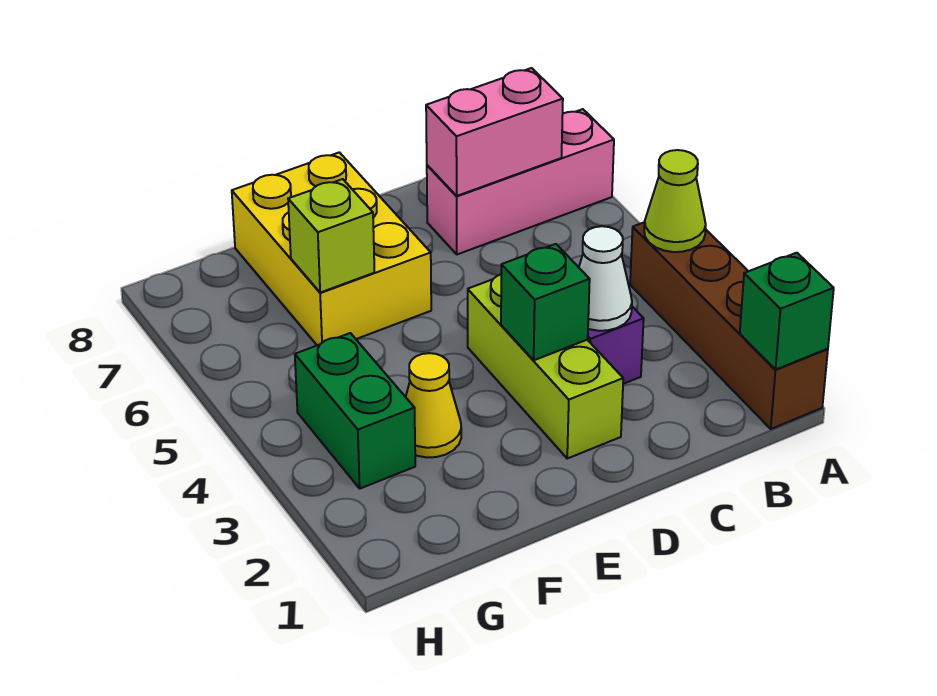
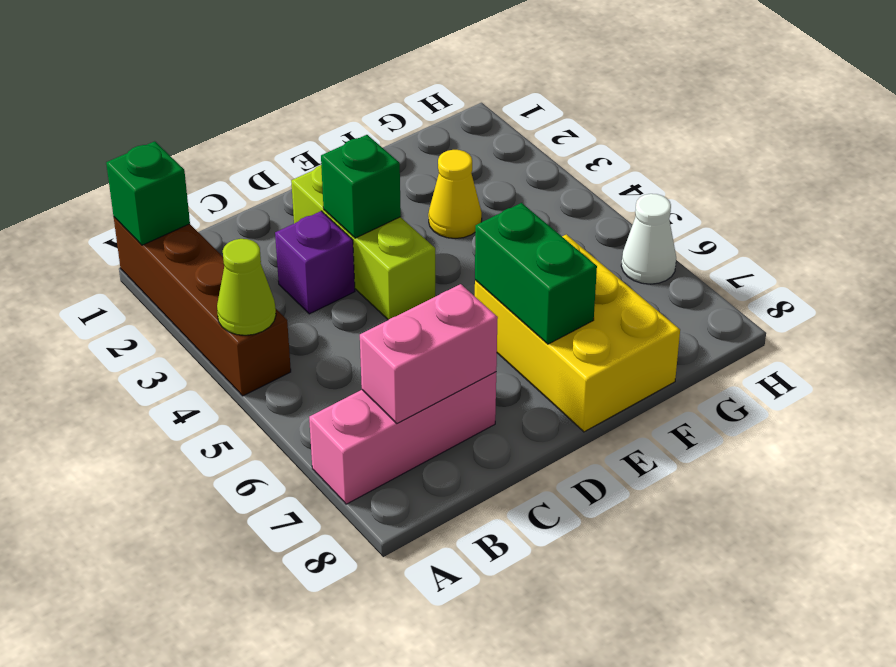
white cone C3 level 2 -> white cone H6 level 1
lime brick F6 level 2 -> none
green brick G3:G4 level 1 -> green brick E6:E7 level 2

